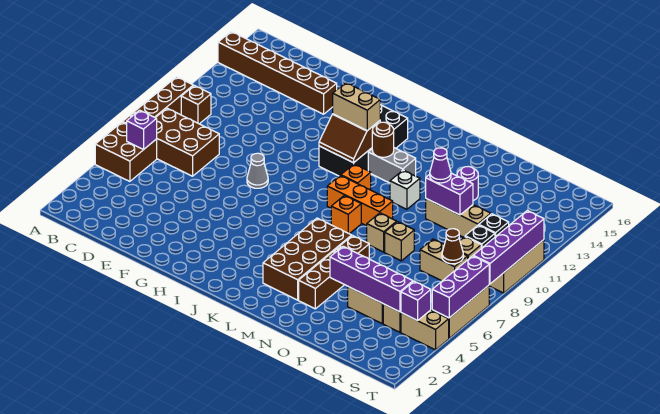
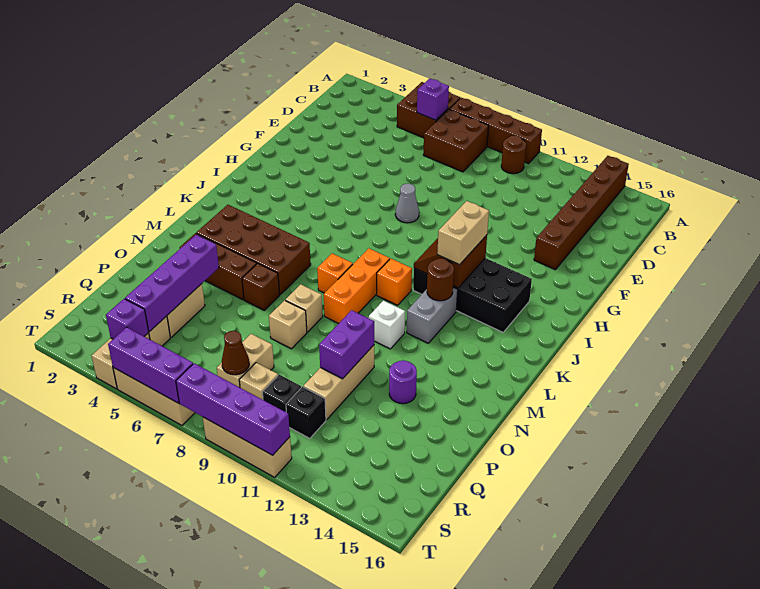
brown brick B7:D8 level 1 -> brown brick B7:C8 level 1
brown brick B10 level 1 -> brown round brick B10 level 1
purple cone O11 level 3 -> none

